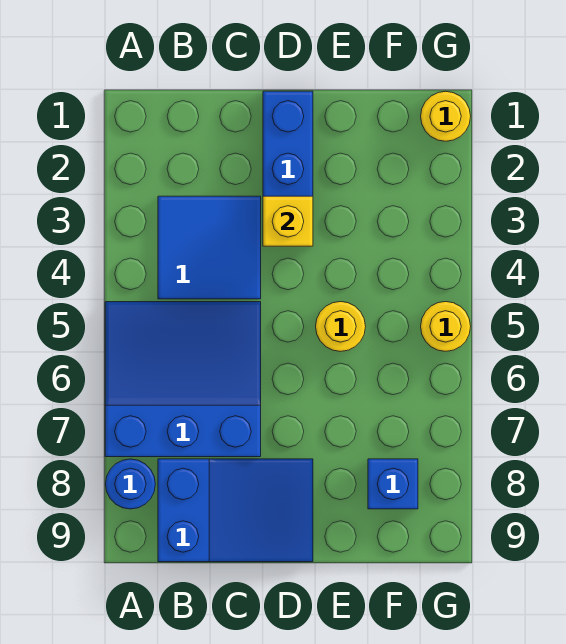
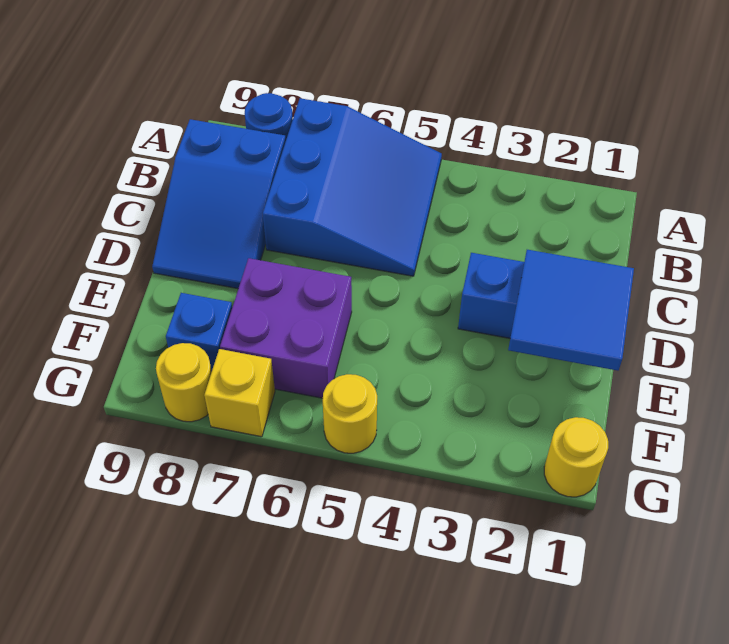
blue tile B3:C4 level 1 -> blue tile D1:E2 level 2
yellow brick D3 level 2 -> yellow brick G7 level 1
yellow round brick E5 level 1 -> yellow round brick G8 level 1
none -> purple brick E6:F7 level 1

